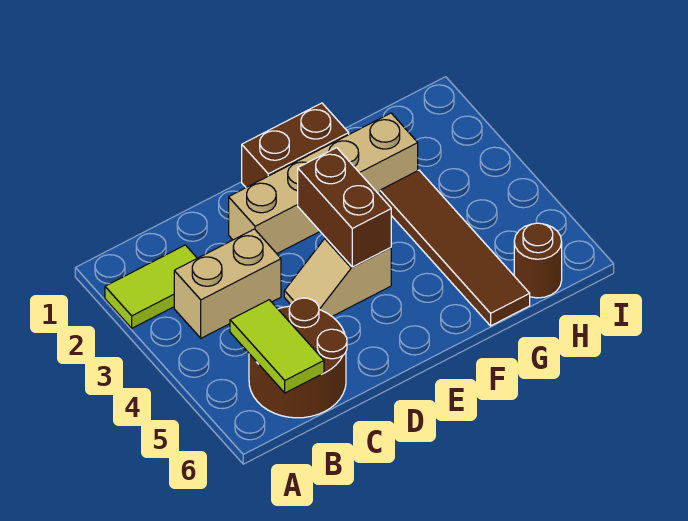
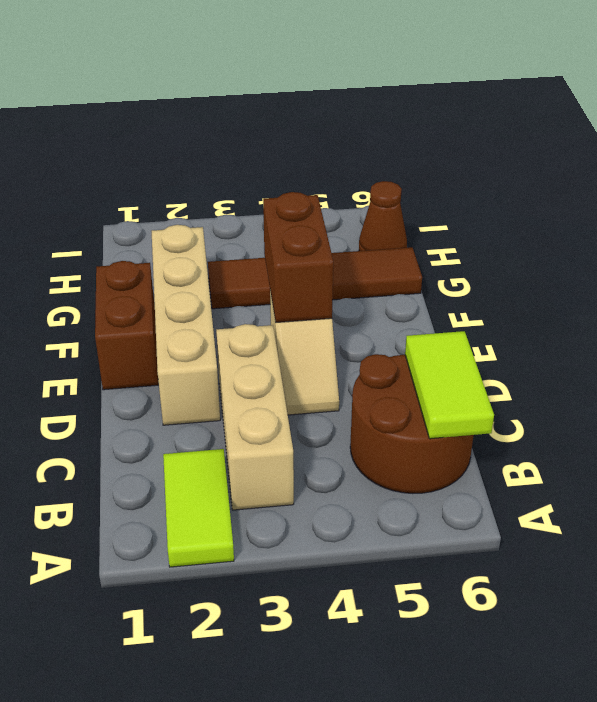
tan brick B3:C3 level 1 -> tan brick B3:D3 level 1
lime tile B5:B6 level 2 -> lime tile B6:C6 level 2
brown brick E3:E4 level 2 -> brown brick E4:F4 level 2
brown round brick H6 level 1 -> brown cone H6 level 1

